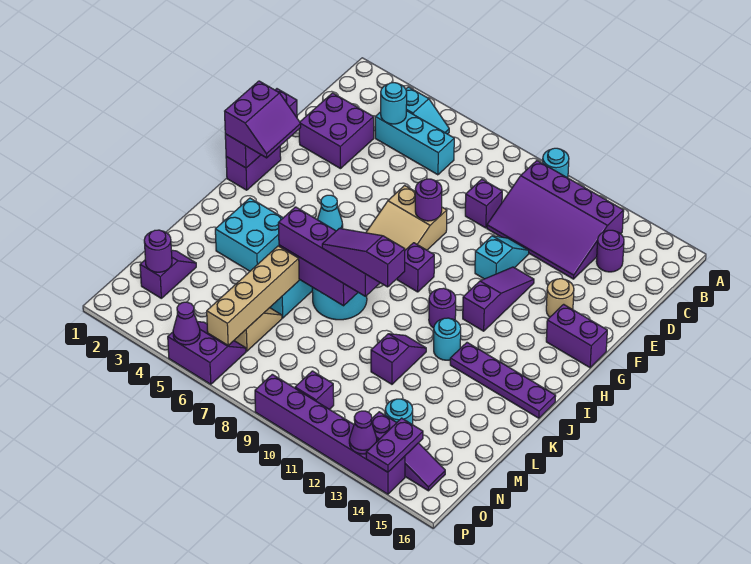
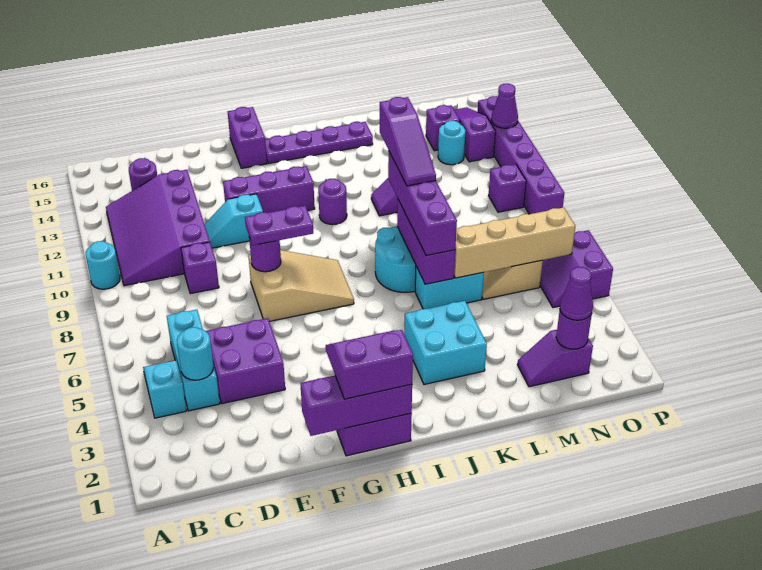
purple slope B10:D13 level 1 top B -> purple slope B10:D13 level 1 top D
purple brick D2:E3 level 1 -> purple brick D4:E5 level 1
purple slope F12:H12 level 1 top H -> purple brick F12:H12 level 1
tan round brick F14 level 1 -> none
cyan cone H5 level 1 -> none
purple brick H9 level 1 -> purple brick N14 level 1
cyan round brick J12 level 1 -> none
purple plate J13:J16 level 1 -> purple plate H15:K15 level 1
purple plate O14:P14 level 2 -> purple plate F8:G8 level 3
purple cone P5 level 2 -> purple cone N2 level 3

